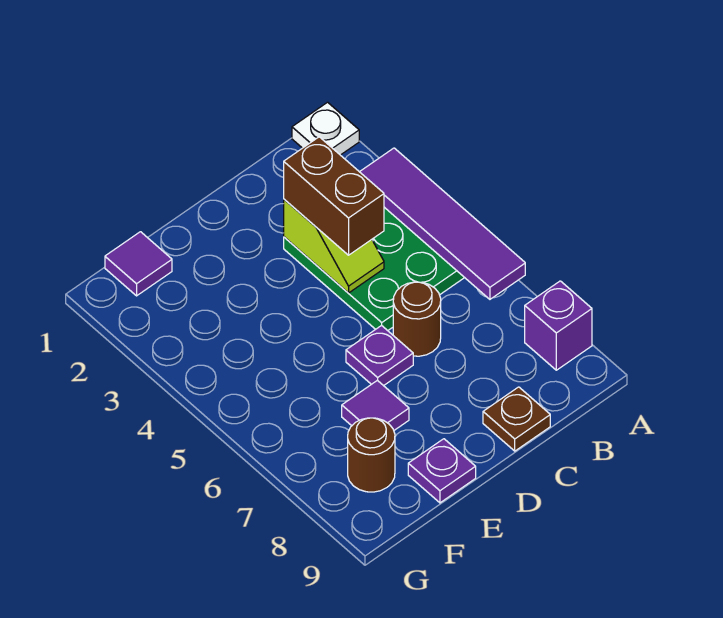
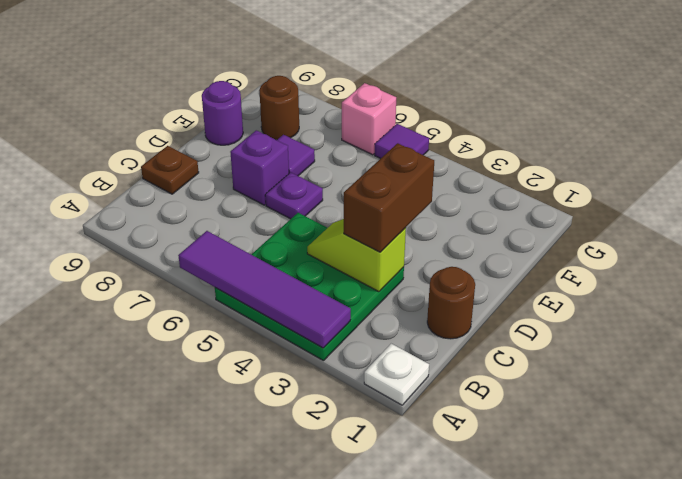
purple brick A8 level 1 -> purple brick D7 level 1
brown brick C3:C4 level 3 -> brown brick C3:D3 level 3
brown round brick C6 level 1 -> brown round brick C1 level 1
purple plate E9 level 1 -> purple round brick E9 level 1
purple tile F1 level 1 -> purple tile G5 level 1
none -> pink brick G6 level 1

